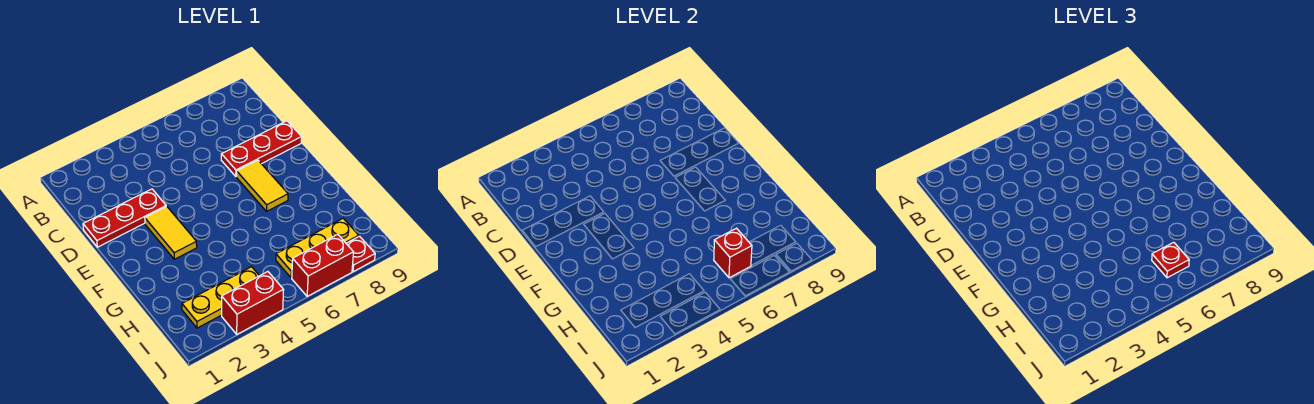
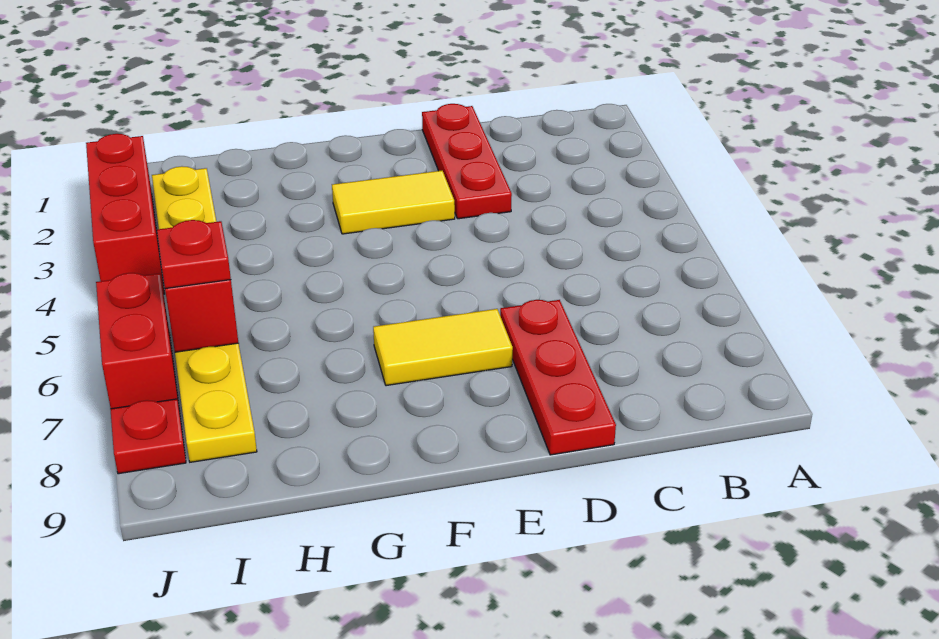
red brick J3:J4 level 1 -> red brick J2:J4 level 1

